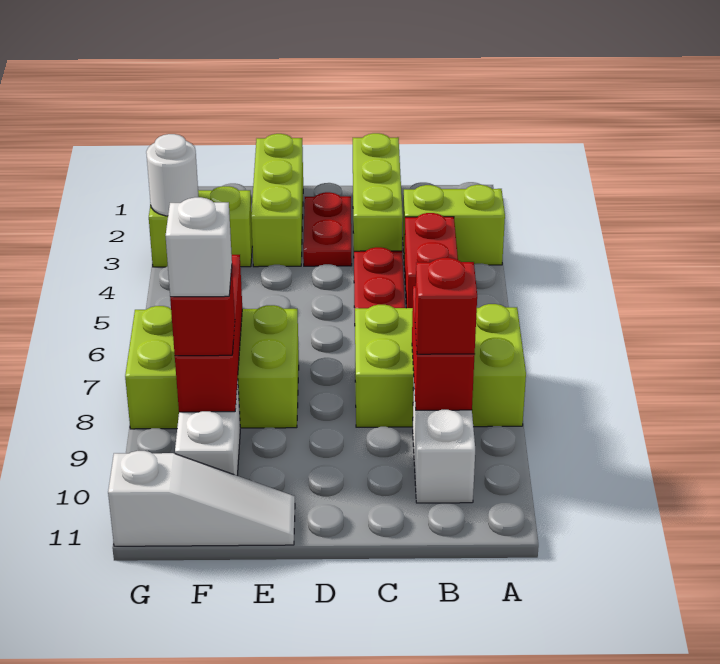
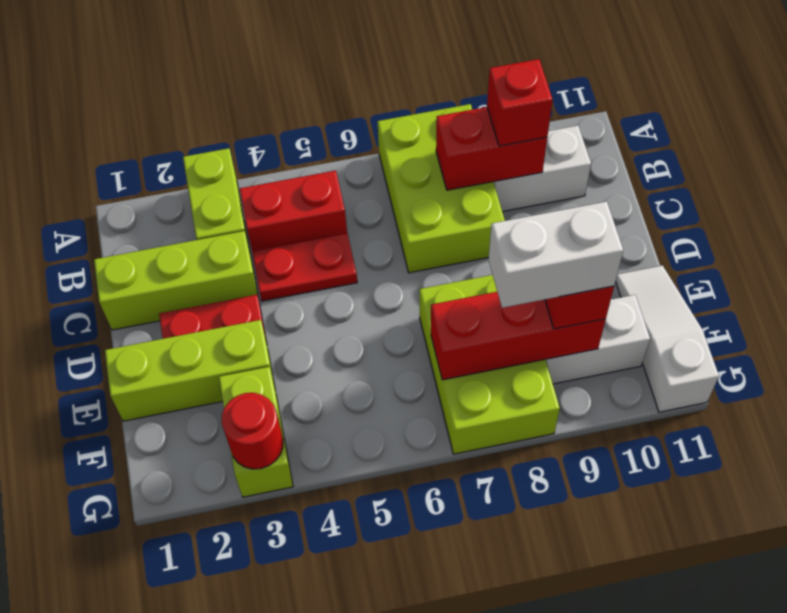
white brick F9 level 4 -> white brick F8:F9 level 4
white round brick G3 level 2 -> red round brick G3 level 2

